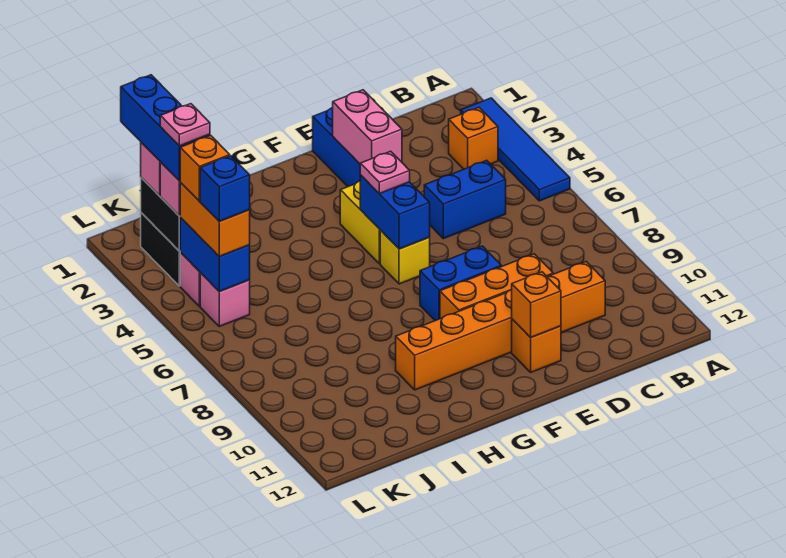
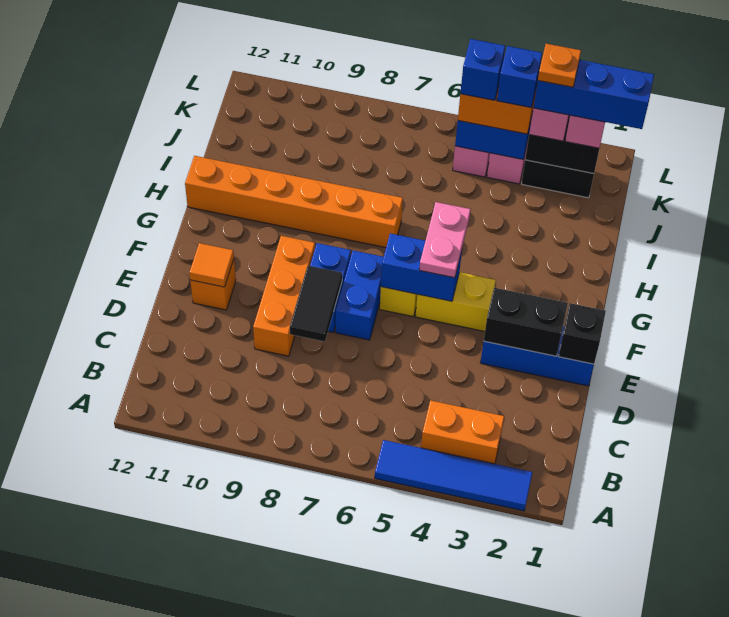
orange brick B3 level 1 -> orange brick B3:B4 level 1
blue brick C5:D5 level 1 -> blue brick E7:F7 level 1
orange brick C10:H10 level 1 -> orange brick H7:H12 level 1
none -> black tile D8:E8 level 2
none -> black brick E1 level 2
pink brick E2:E3 level 2 -> black brick E2:E3 level 2
orange brick E11 level 2 -> orange tile E11 level 2
pink plate F5 level 3 -> pink plate F5:G5 level 3
pink plate K3 level 5 -> orange plate K3 level 5
orange brick K4 level 4 -> blue brick K4 level 4

